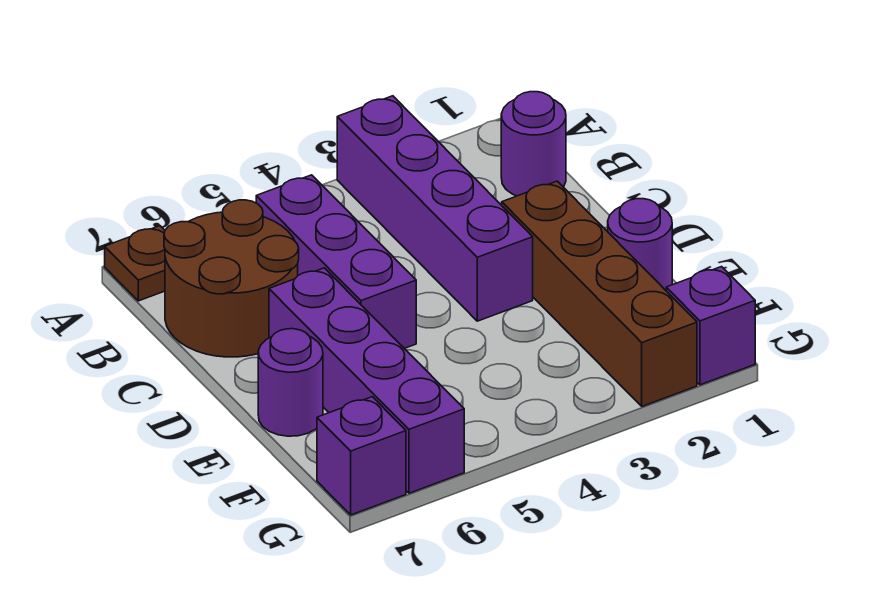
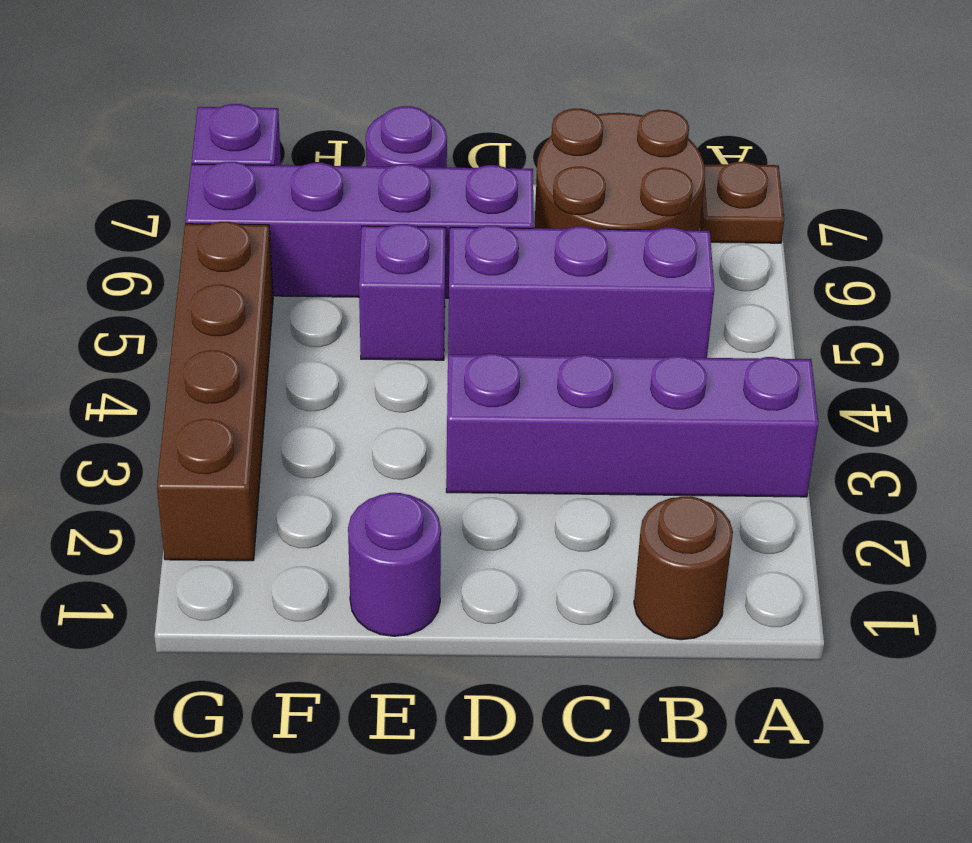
purple round brick B1 level 1 -> brown round brick B1 level 1
brown brick D2:G2 level 1 -> brown brick G2:G5 level 1
purple brick G1 level 1 -> purple brick E5 level 1

